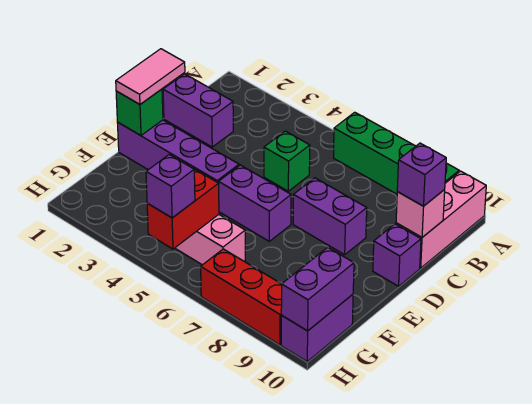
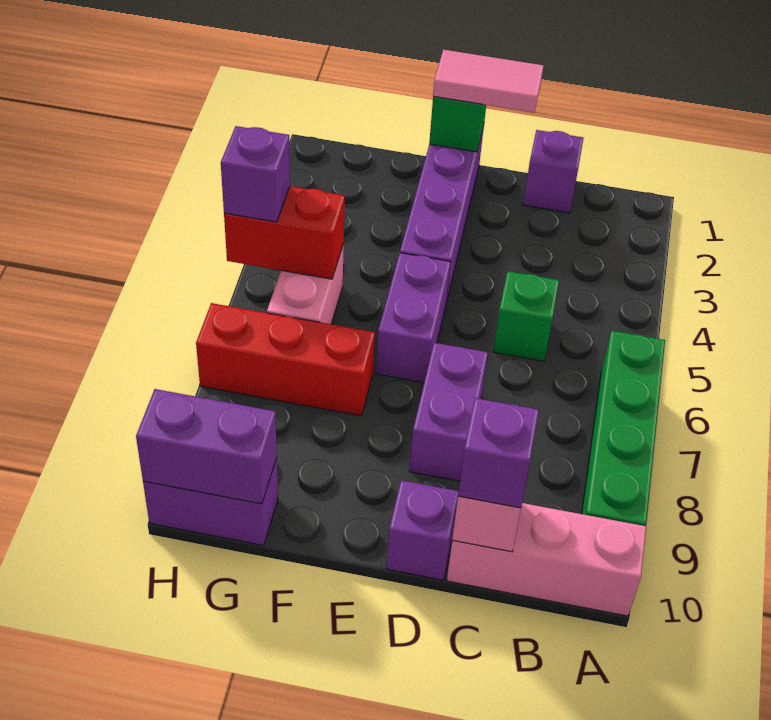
purple brick C1:C2 level 1 -> purple brick C1 level 1
red brick H7:H9 level 1 -> red brick F7:H7 level 1

